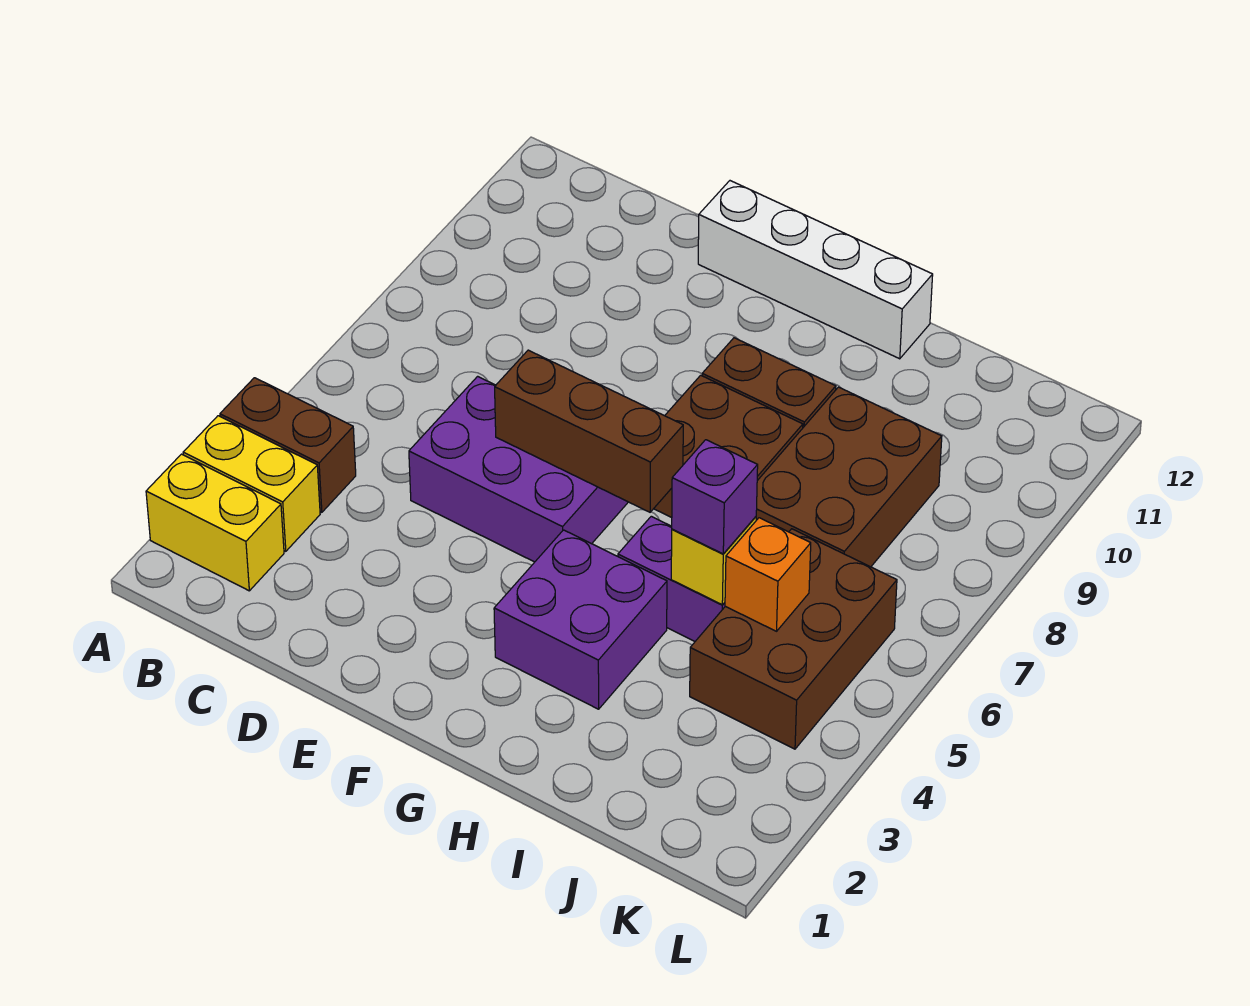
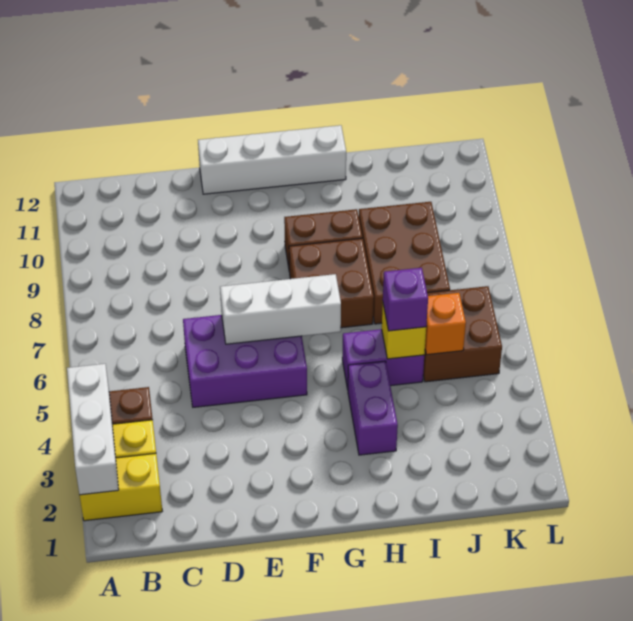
none -> white brick A2:A4 level 2
brown brick E6:G6 level 2 -> white brick E6:G6 level 2
purple brick G3:H4 level 1 -> purple brick H3:H4 level 1
brown brick J4:K6 level 1 -> brown brick J5:K6 level 1

